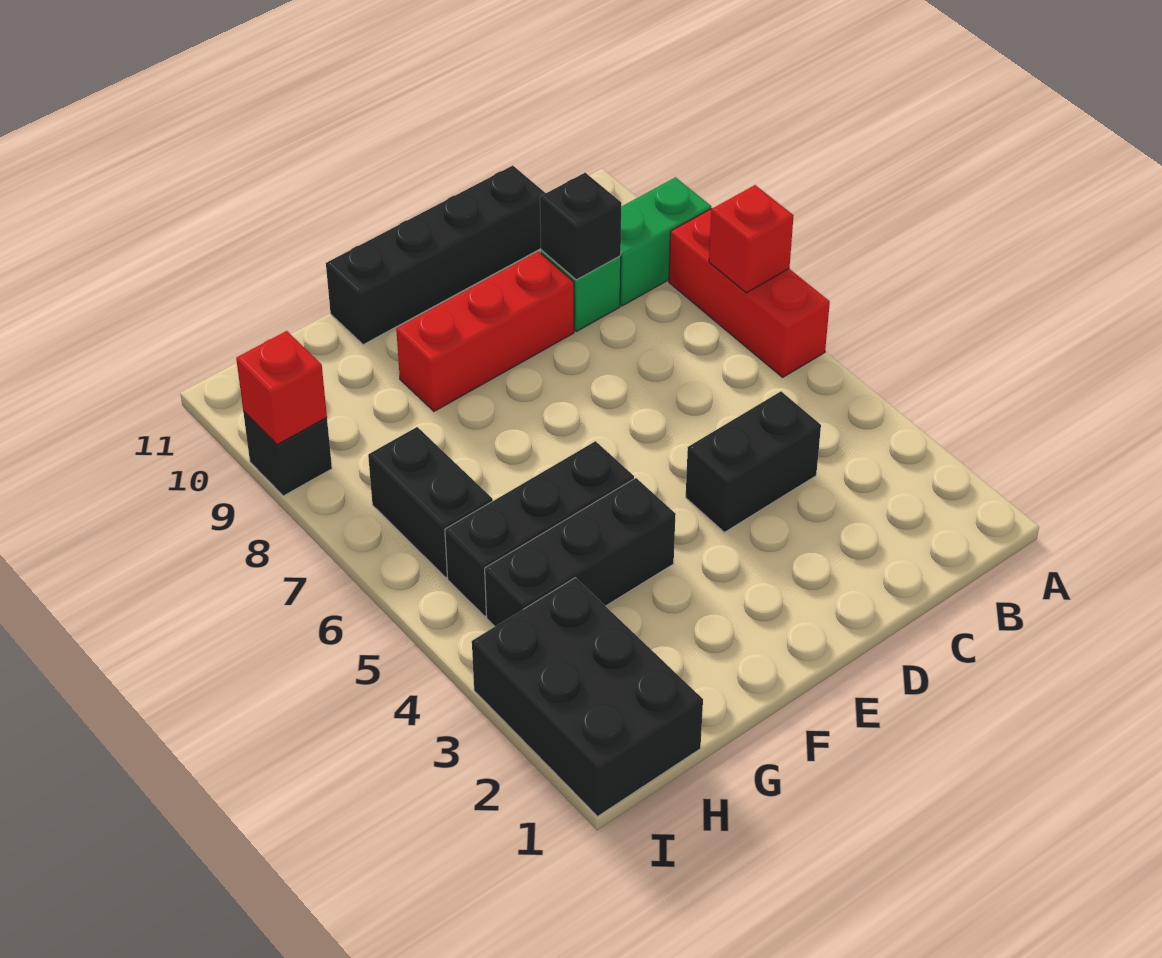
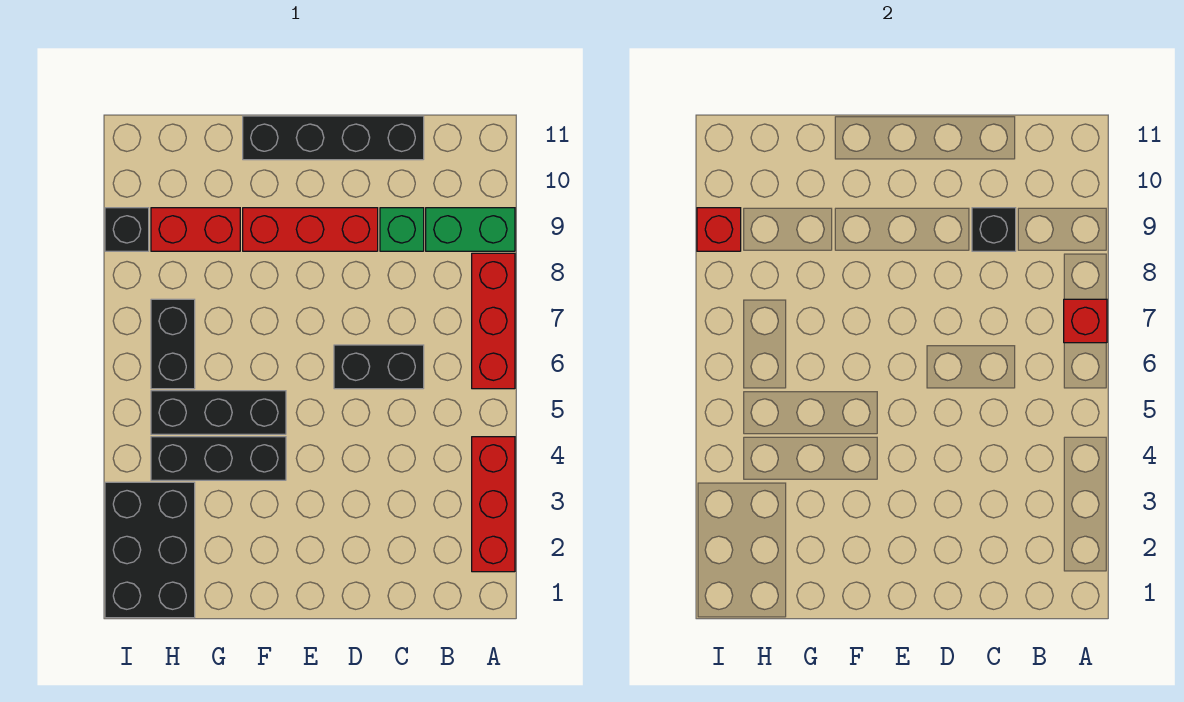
none -> red brick A2:A4 level 1
black brick C4:D4 level 1 -> black brick C6:D6 level 1
none -> red brick G9:H9 level 1

